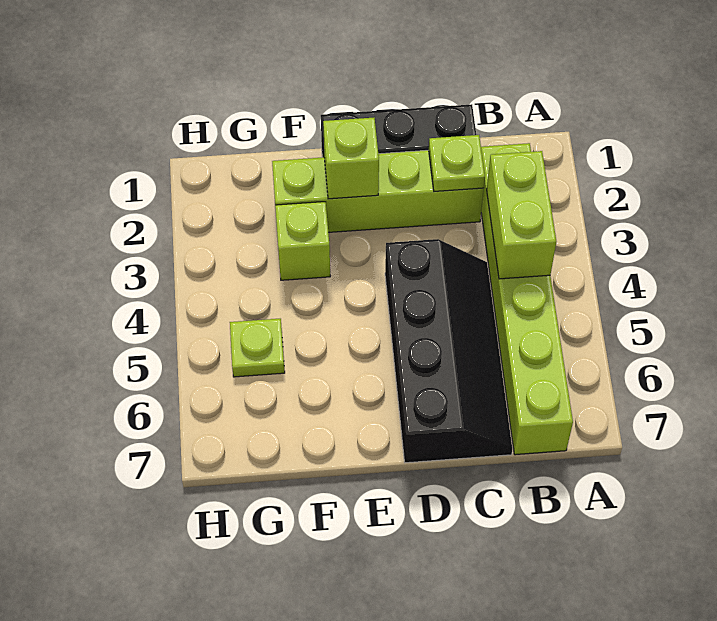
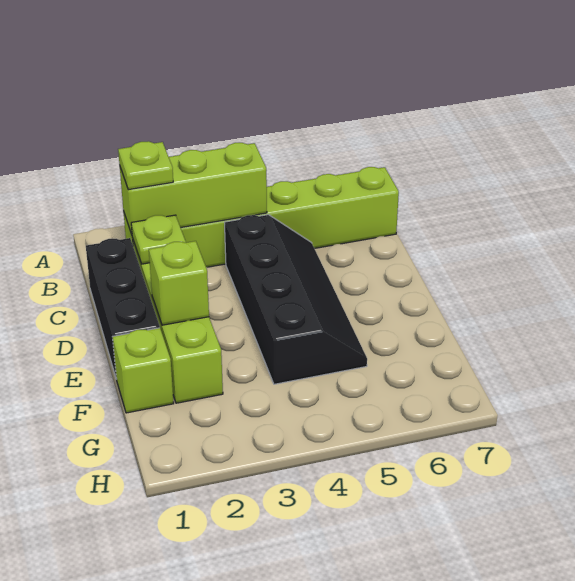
lime brick B3:B4 level 2 -> lime brick B2:B4 level 2
black slope C4:D7 level 1 top D -> black slope C4:F5 level 1 top 4
lime brick F3 level 1 -> lime brick F1 level 1
lime plate G5 level 1 -> lime plate B2 level 3

